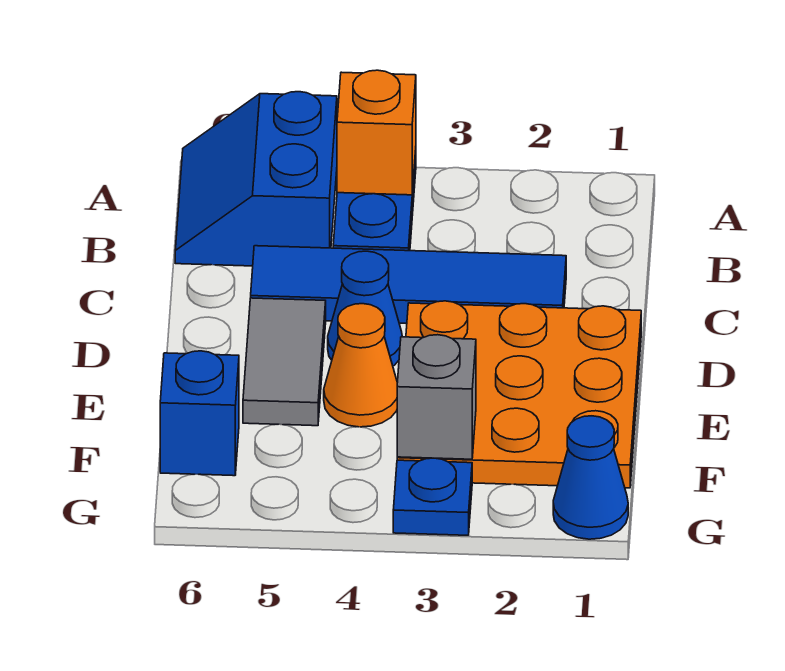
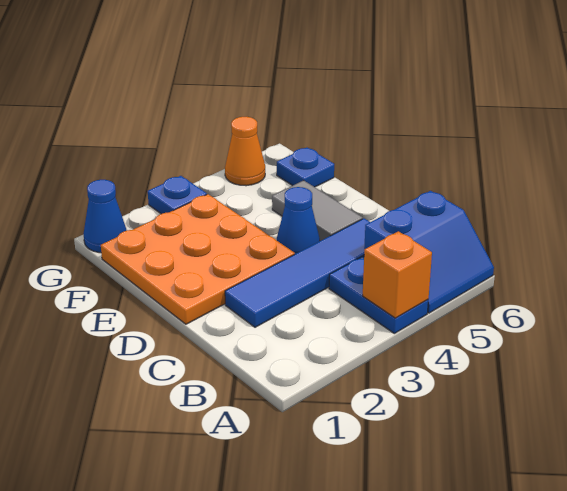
blue slope A5:B6 level 1 top 5 -> blue slope A5:B6 level 1 top B
orange cone E4 level 1 -> orange cone G5 level 1
grey brick F3 level 2 -> none
blue brick F6 level 1 -> blue plate F6 level 1

